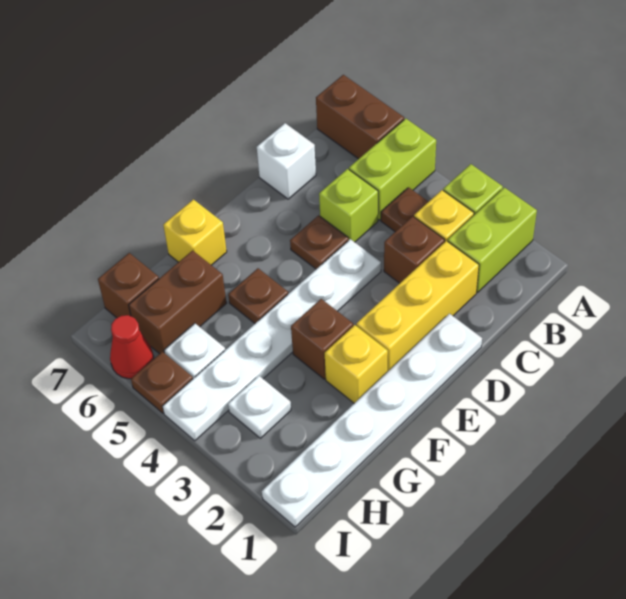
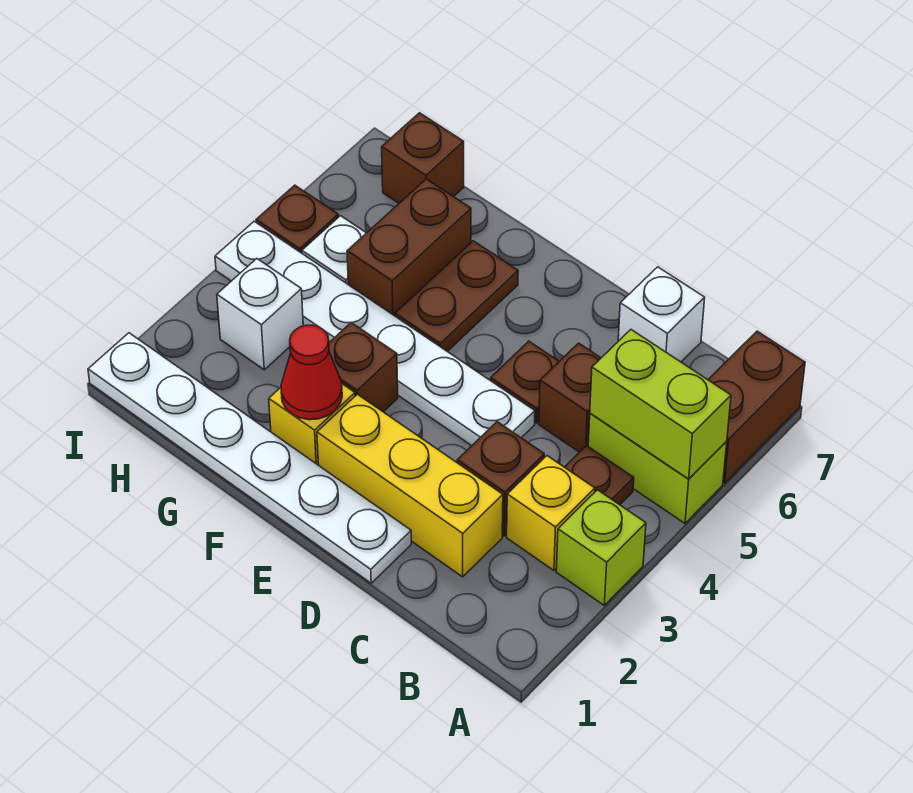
lime brick A2:B2 level 1 -> lime brick A5:B5 level 2
lime brick C5 level 1 -> brown brick C5 level 1
brown plate F5 level 1 -> brown plate F5:F6 level 1
yellow brick F7 level 1 -> none
brown brick G6:H6 level 1 -> brown brick G5:G6 level 1
white plate H3 level 1 -> white brick H3 level 1
red cone I6 level 1 -> red cone F2 level 2

